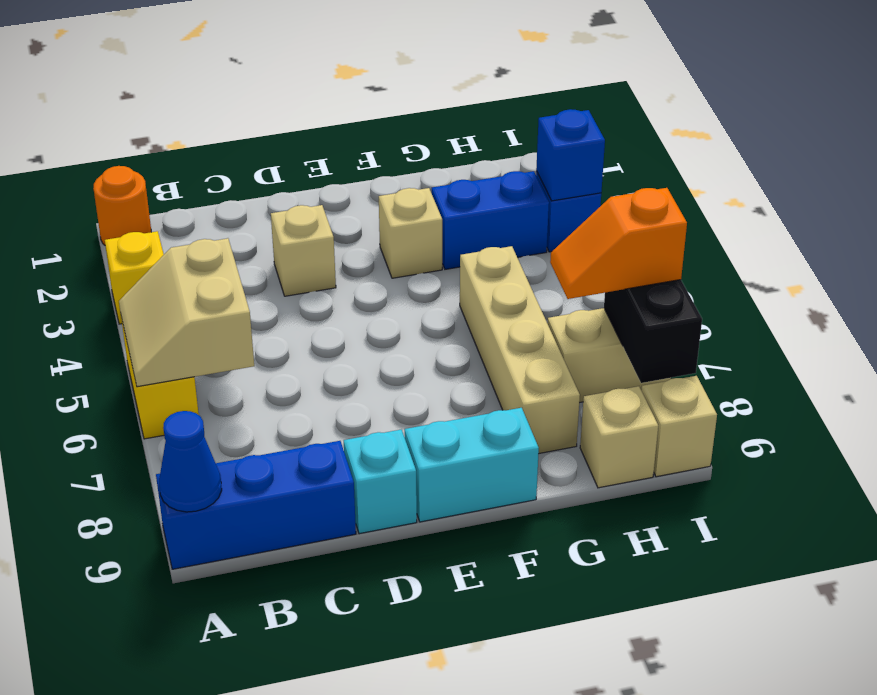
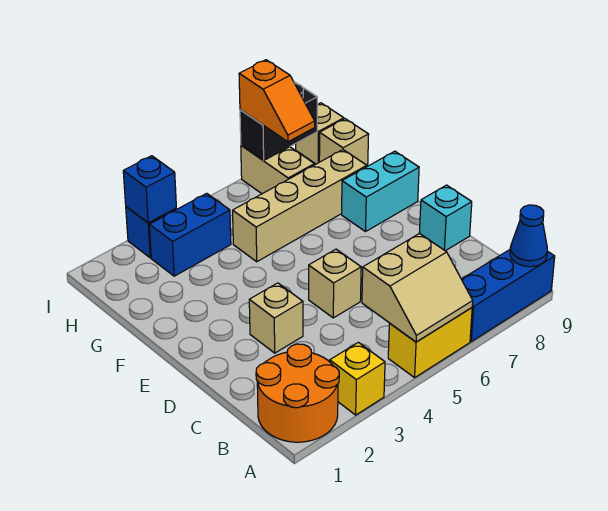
orange round brick A1 level 1 -> orange round brick A1:B2 level 1
blue brick A9:C9 level 1 -> blue brick A7:A9 level 1
cyan brick E9:F9 level 1 -> cyan brick F8:F9 level 1
tan brick F3 level 1 -> tan brick D5 level 1
blue brick G3:H3 level 1 -> blue brick H3:H4 level 1

